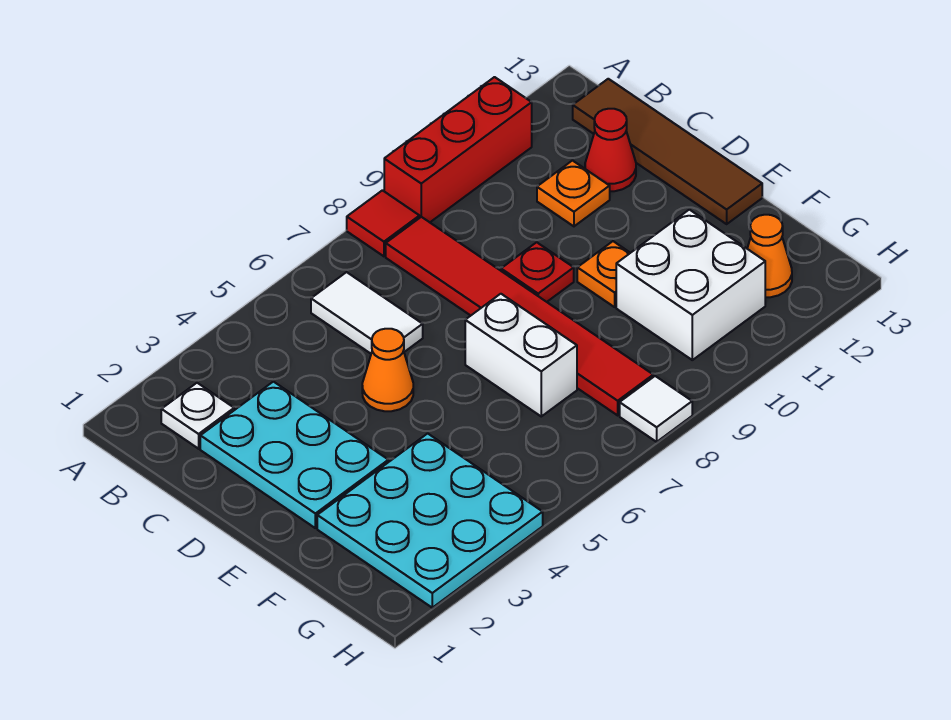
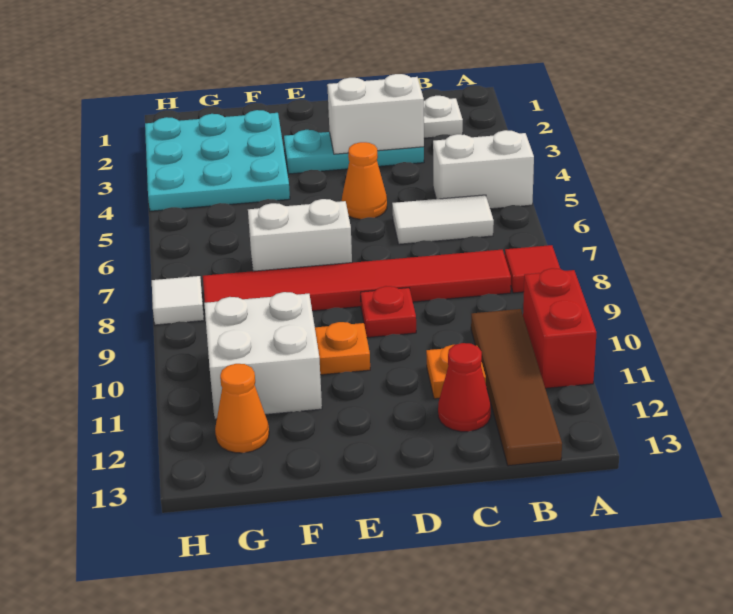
none -> white brick A5:B5 level 1
red brick A9:A11 level 1 -> red brick A10:A11 level 1
brown tile B13:E13 level 1 -> brown tile B10:B13 level 1
cyan plate C2:E3 level 1 -> cyan plate C3:E3 level 1
none -> white brick C3:D3 level 2

